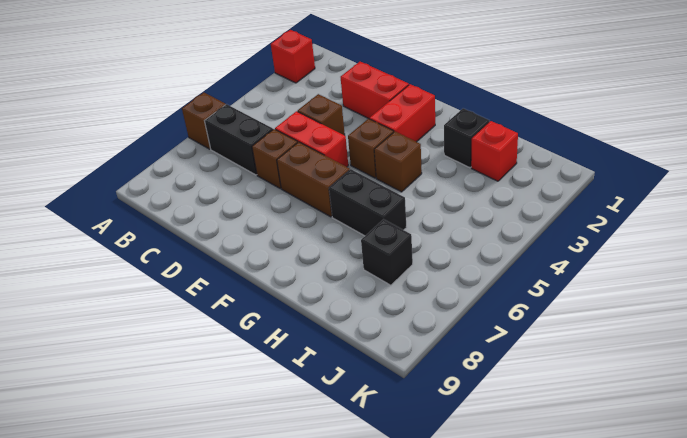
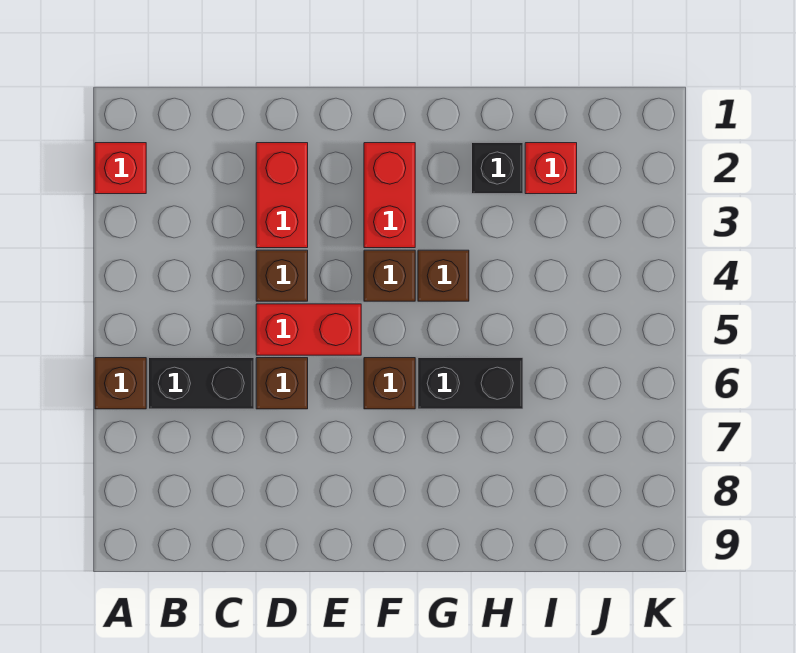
red brick D2:E2 level 1 -> red brick D2:D3 level 1
brown brick E6:F6 level 1 -> brown brick F6 level 1
black brick I7 level 1 -> none

